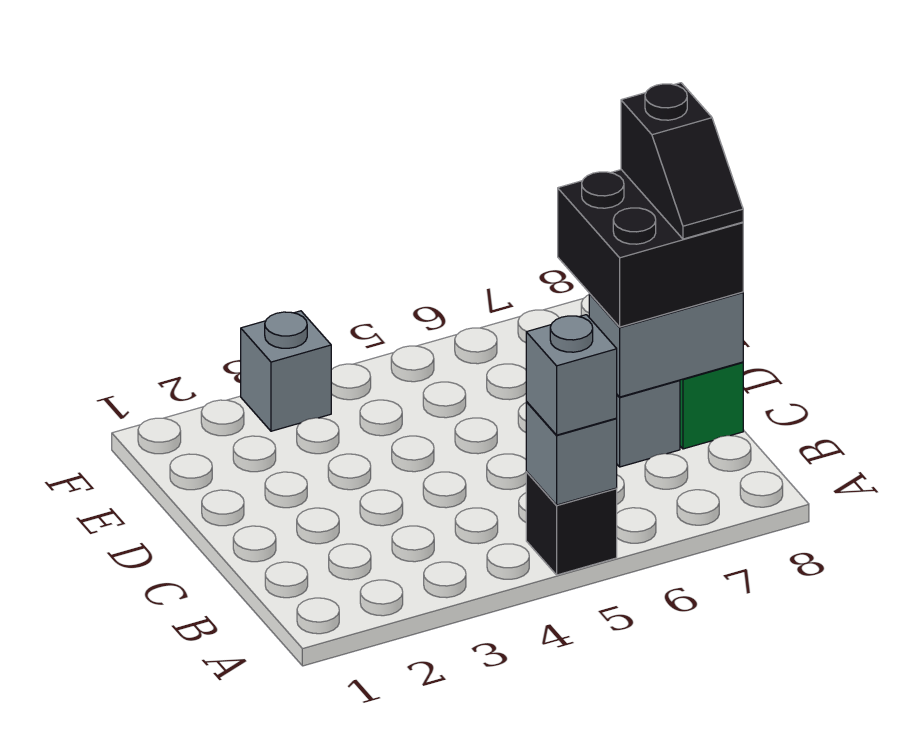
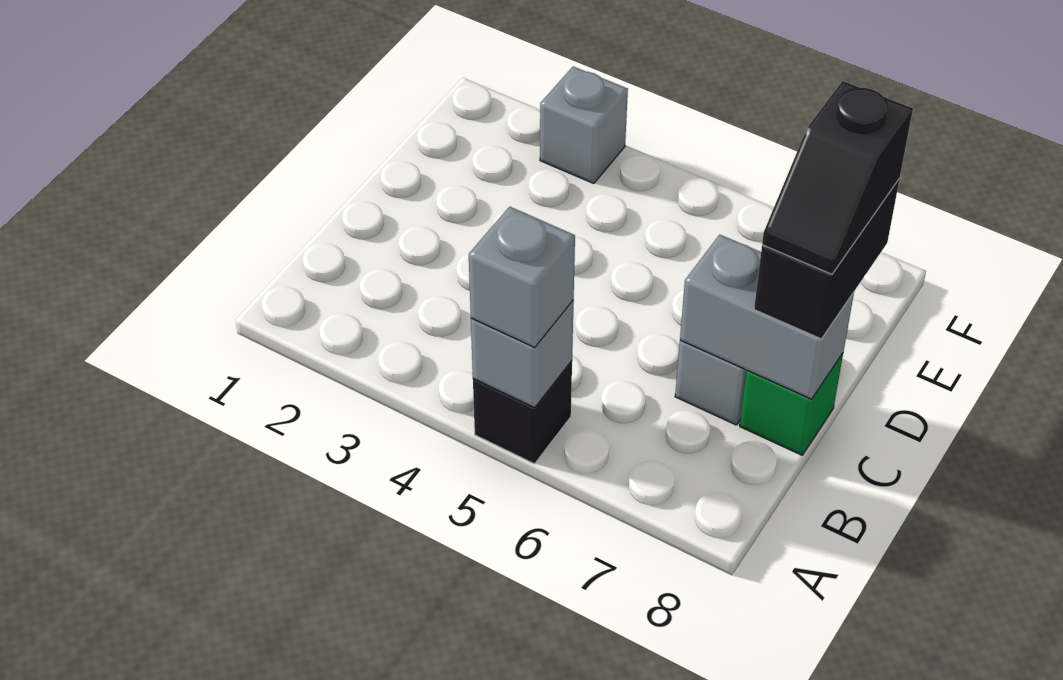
black brick C7:D8 level 3 -> black brick C8:D8 level 3

